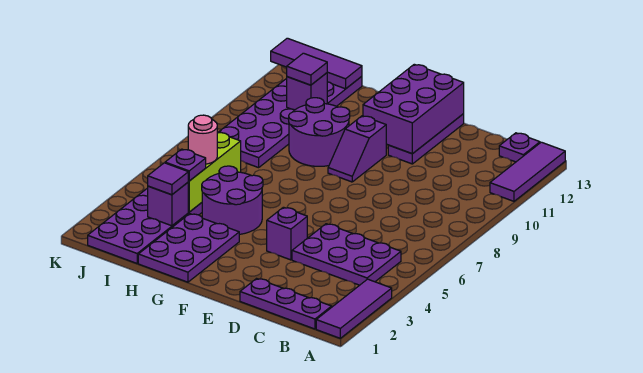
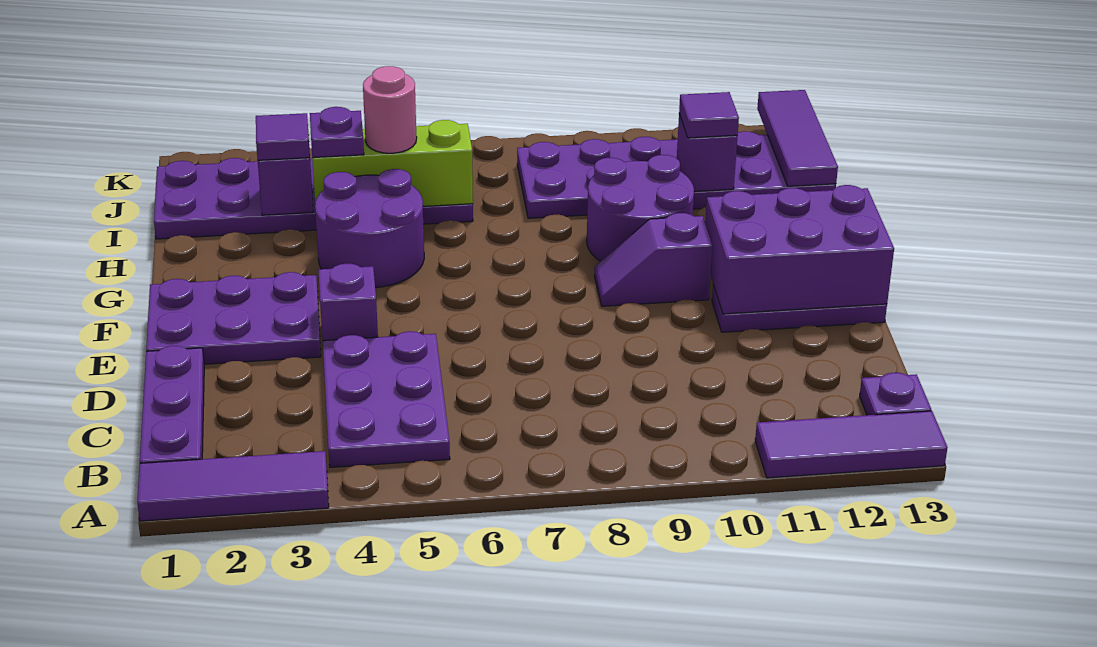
purple plate G1:H3 level 1 -> purple plate E1:F3 level 1

